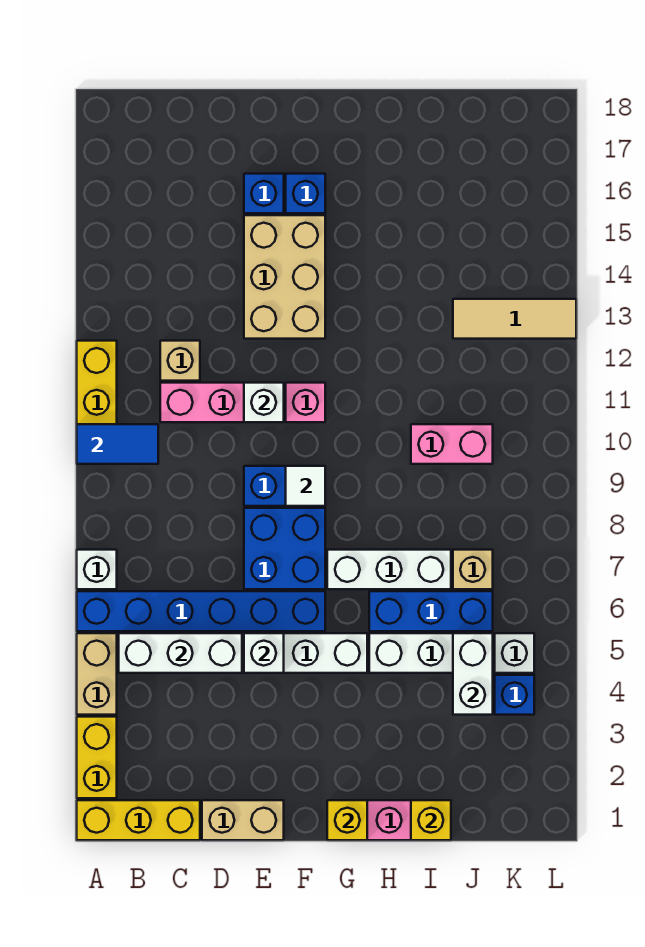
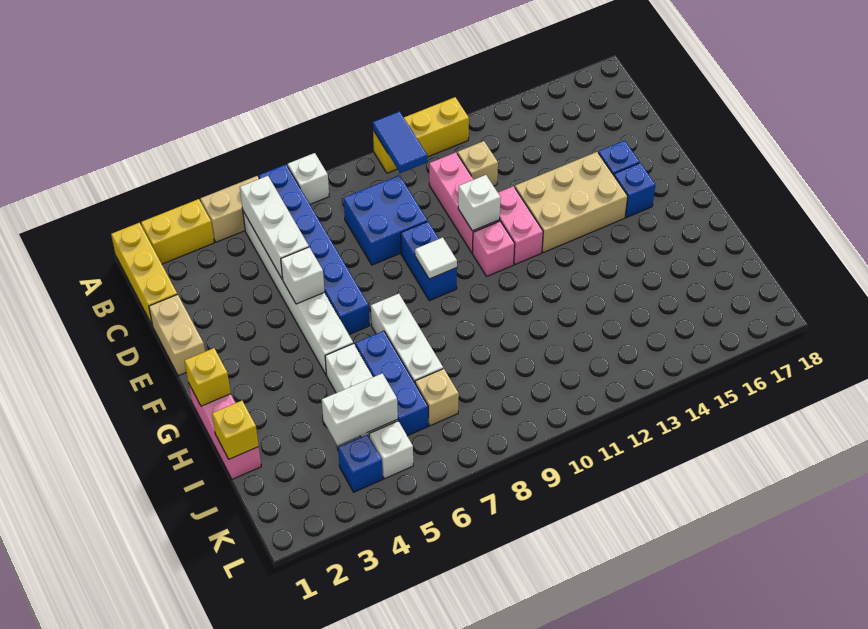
blue brick E7:F8 level 1 -> blue brick C8:D9 level 1
pink brick I10:J10 level 1 -> pink brick E12:F12 level 1
tan tile J13:L13 level 1 -> none

